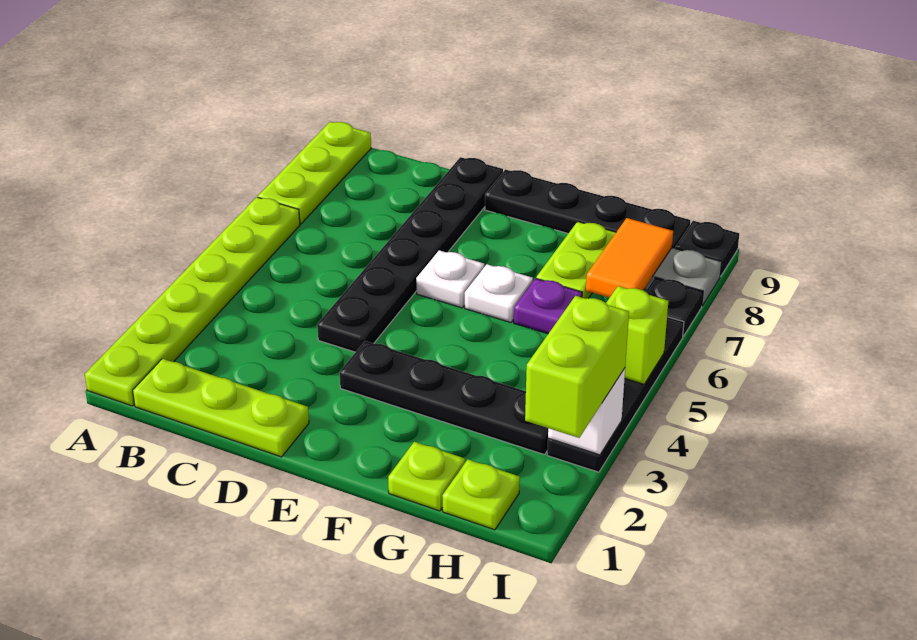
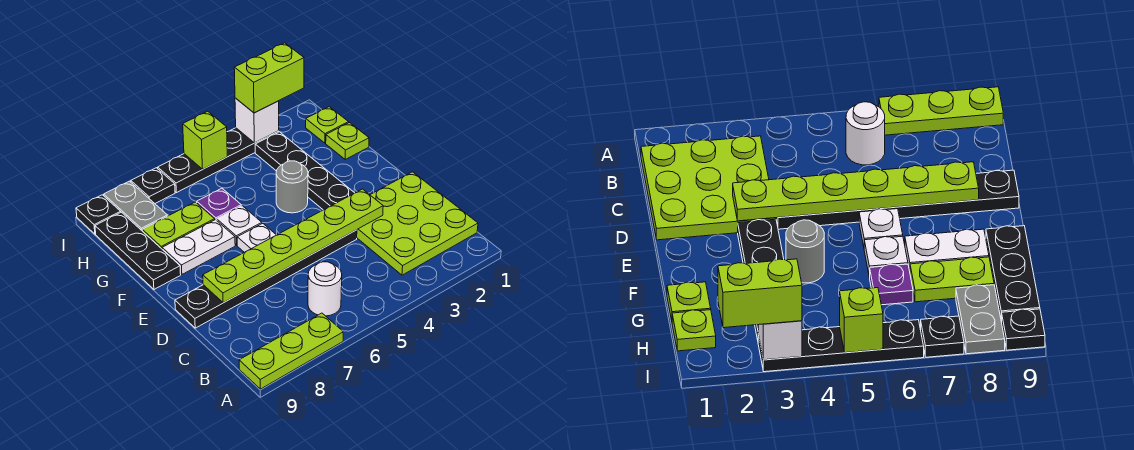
lime plate A1:A6 level 1 -> lime plate D3:D8 level 2
lime plate B1:D1 level 1 -> lime plate B1:D3 level 1
none -> white round brick B6 level 1
black plate E9:H9 level 1 -> black plate F9:H9 level 1
none -> grey round brick F4 level 1
none -> white plate F7:F8 level 1
orange tile H7:H8 level 2 -> none

